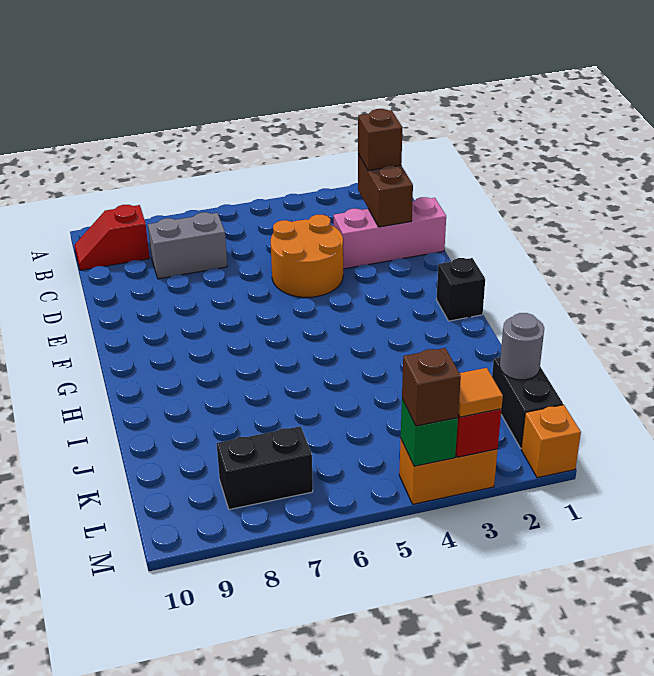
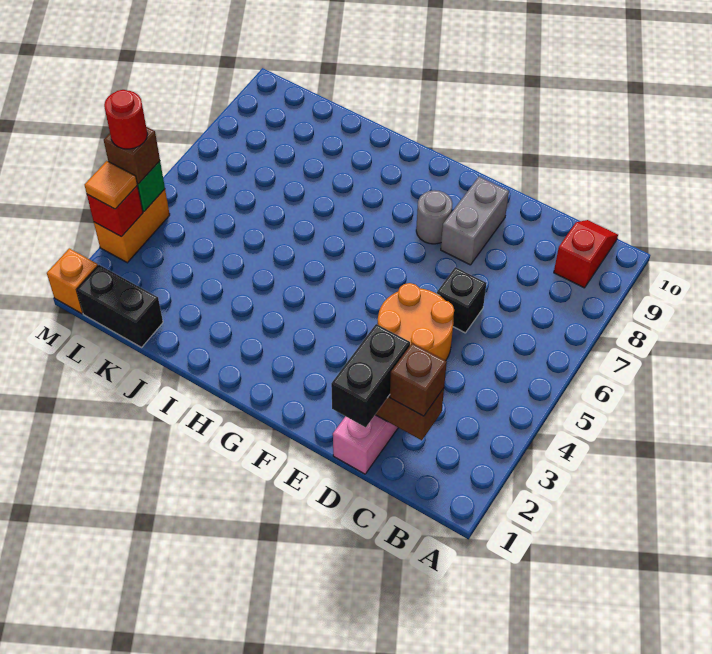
grey brick C7:C8 level 1 -> grey brick E8:E9 level 1
black brick G1 level 1 -> black brick D6 level 1
grey round brick K1 level 2 -> grey round brick F8 level 1
black brick L7:L8 level 1 -> black brick D1:D2 level 3
none -> red round brick M4 level 4

